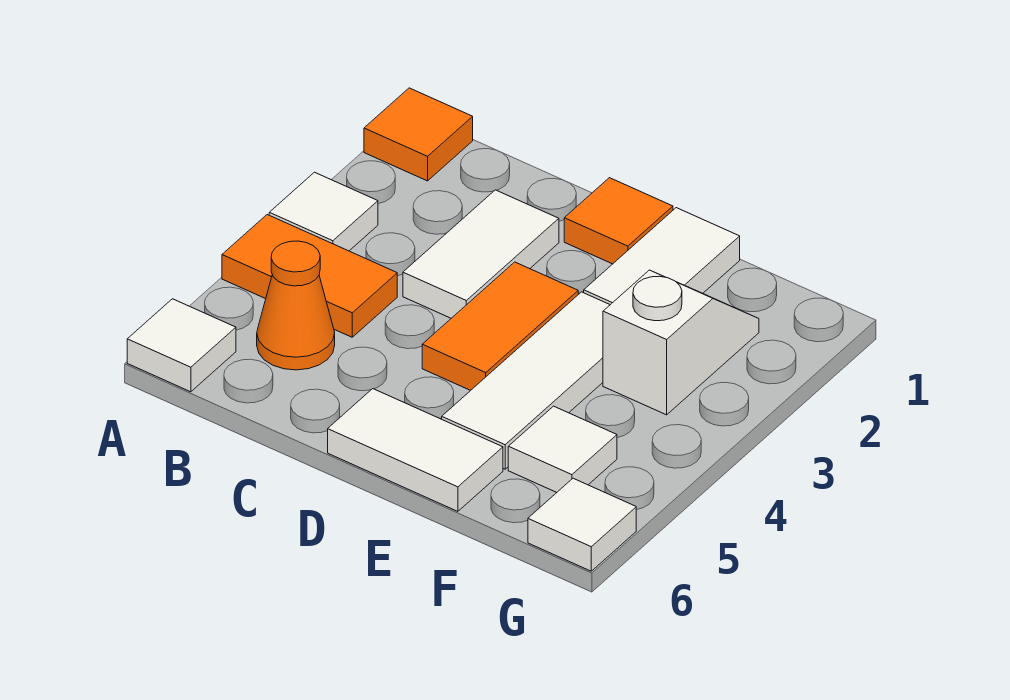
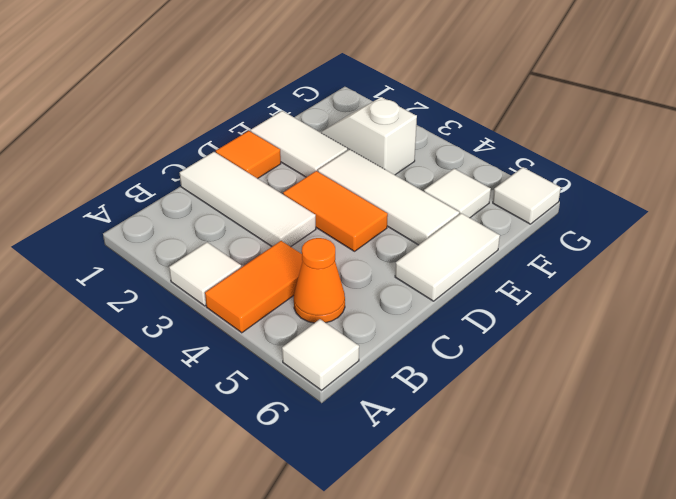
orange tile A1 level 1 -> none
white tile C2:C3 level 1 -> white tile C1:C3 level 1

